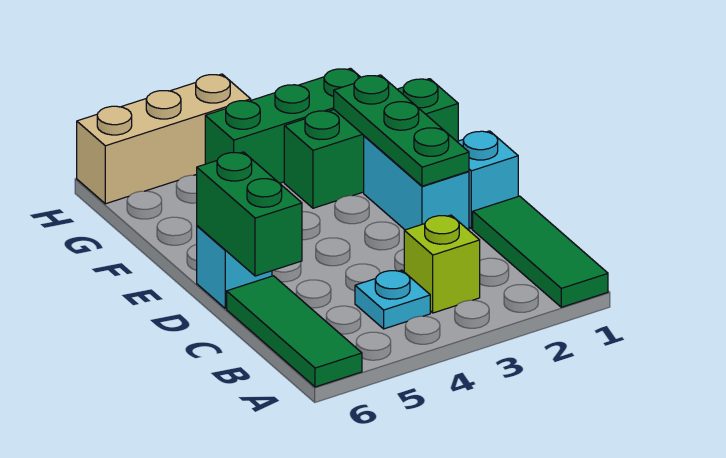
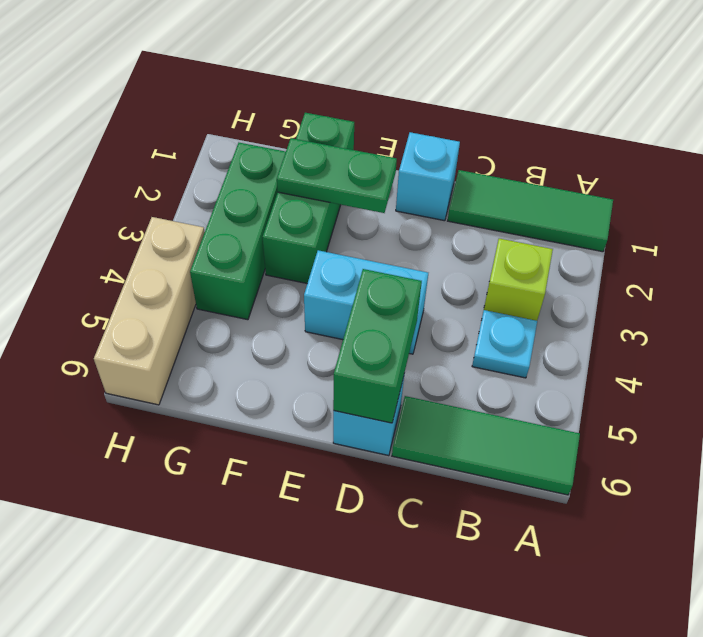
green brick C6:D6 level 2 -> green brick D5:D6 level 2
cyan brick D2:E2 level 1 -> cyan brick D4:E4 level 1
green plate D2:F2 level 2 -> green plate E2:F2 level 2

